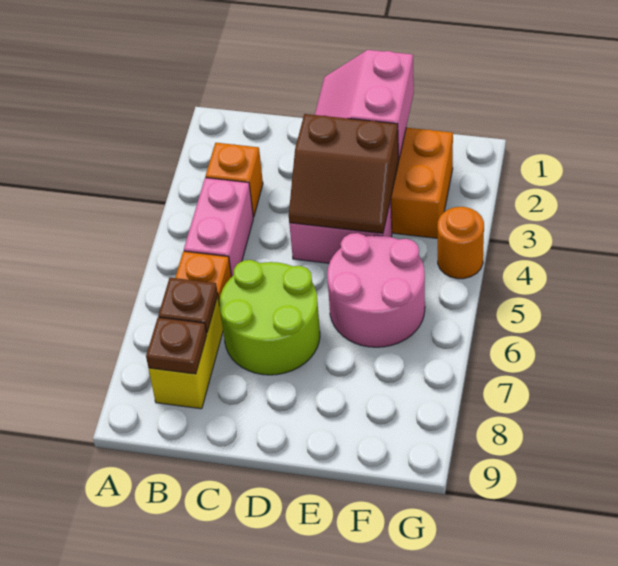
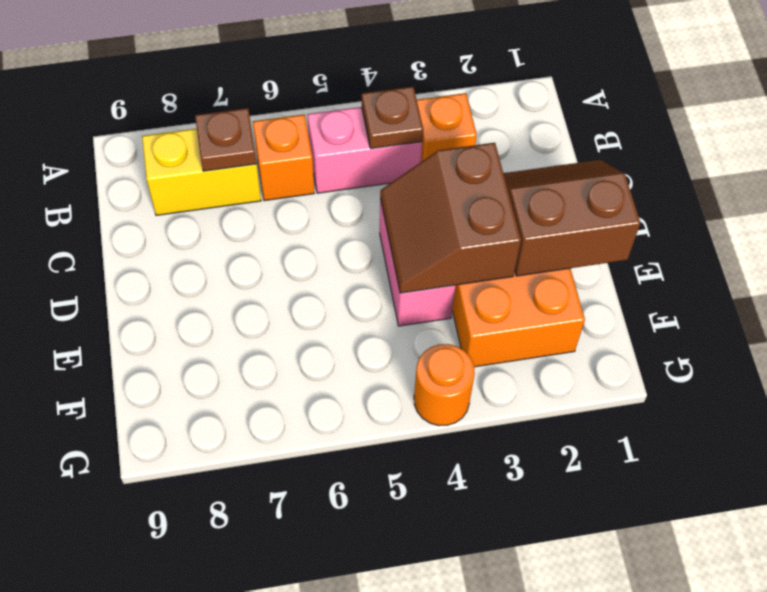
brown plate B8 level 2 -> brown plate B4 level 2
lime round brick C6:D7 level 1 -> none
pink slope D1:E2 level 2 top E -> brown slope D1:E2 level 2 top E
pink round brick E5:F6 level 1 -> none

